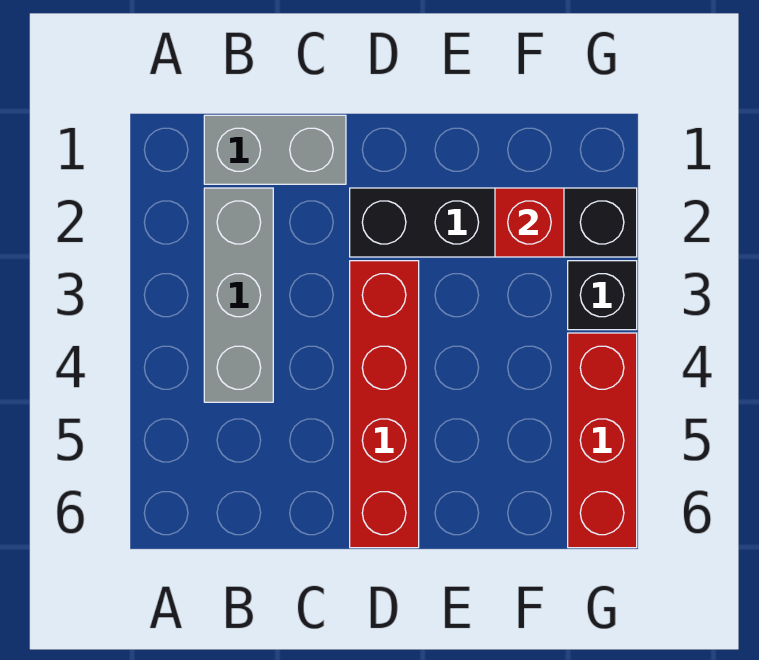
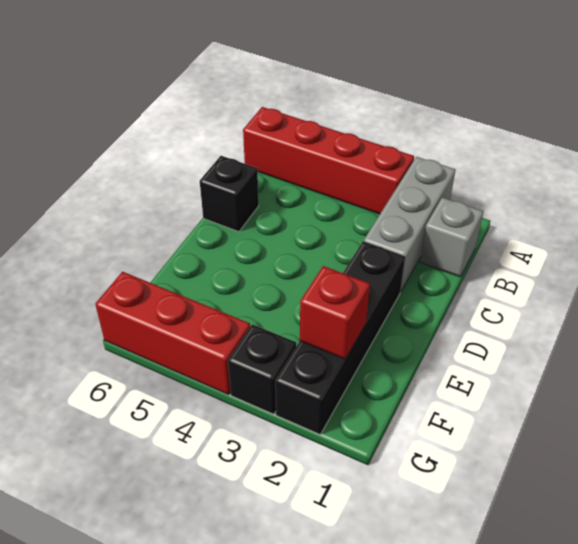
grey brick B1:C1 level 1 -> grey brick B1 level 1
grey brick B2:B4 level 1 -> grey brick A2:C2 level 1
none -> black brick C6 level 1
red brick D3:D6 level 1 -> red brick A3:A6 level 1

